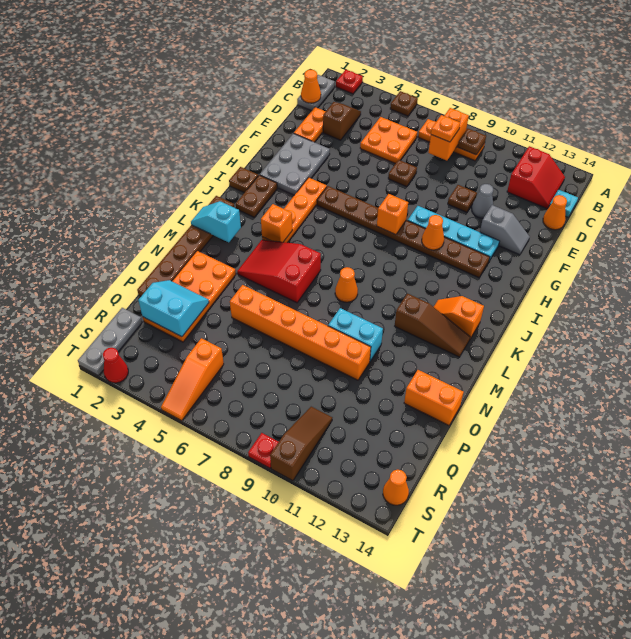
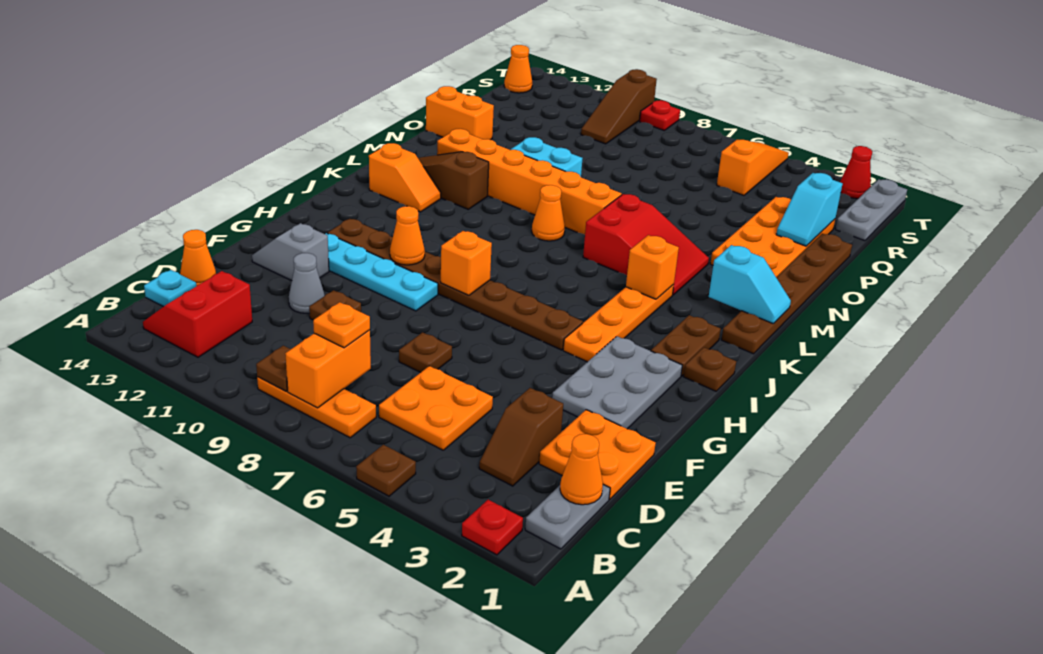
orange plate D2:E2 level 1 -> orange plate D1:E2 level 1
orange brick O5:O10 level 1 -> orange brick M7:M12 level 1
cyan slope P2:Q3 level 2 top Q -> cyan slope P2:Q2 level 2 top Q

